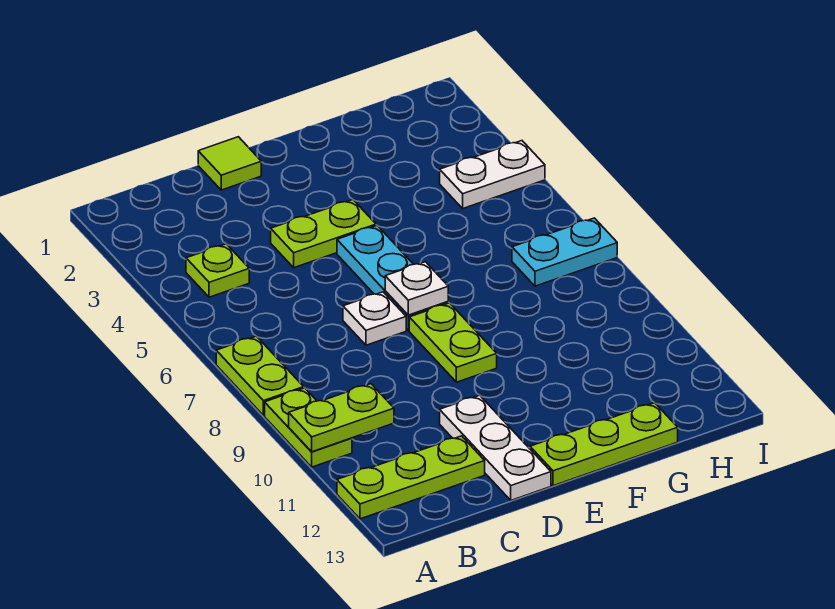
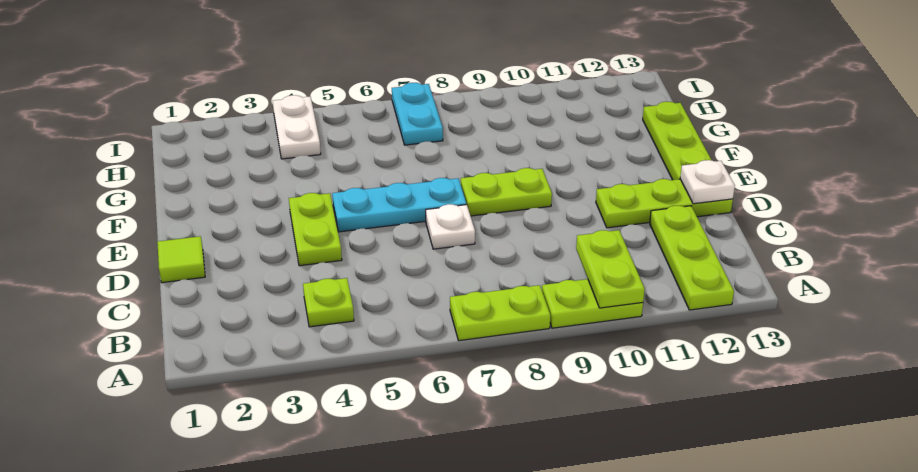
white plate D11:D13 level 1 -> lime plate D11:D13 level 1
white plate E7 level 2 -> white plate D13 level 2

